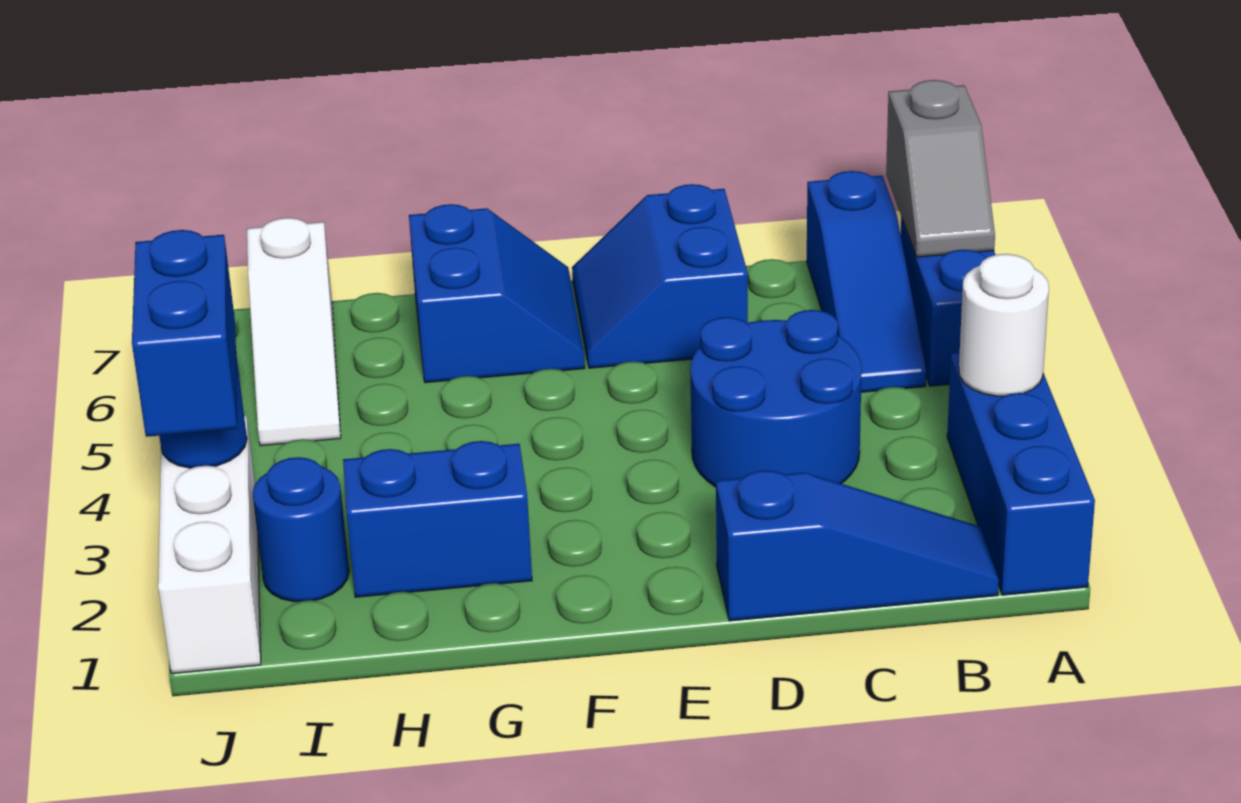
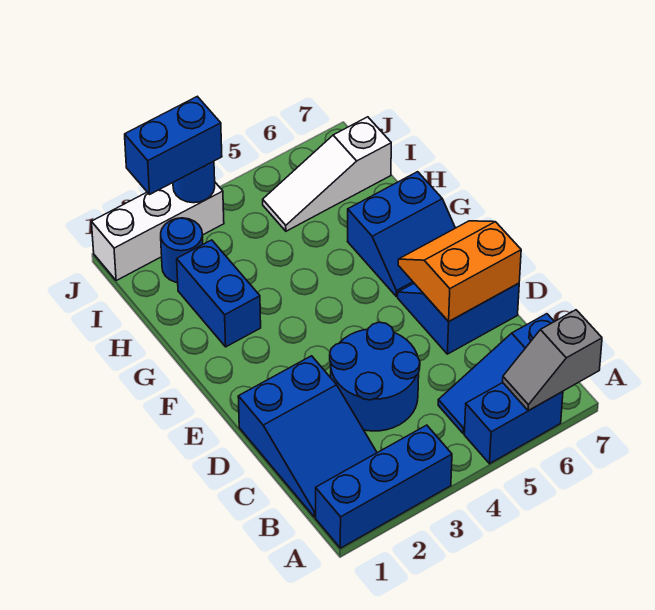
white round brick A3 level 2 -> none
blue slope B1:D1 level 1 top D -> blue slope B1:D2 level 1 top D
none -> orange slope D6:E7 level 2 top D

